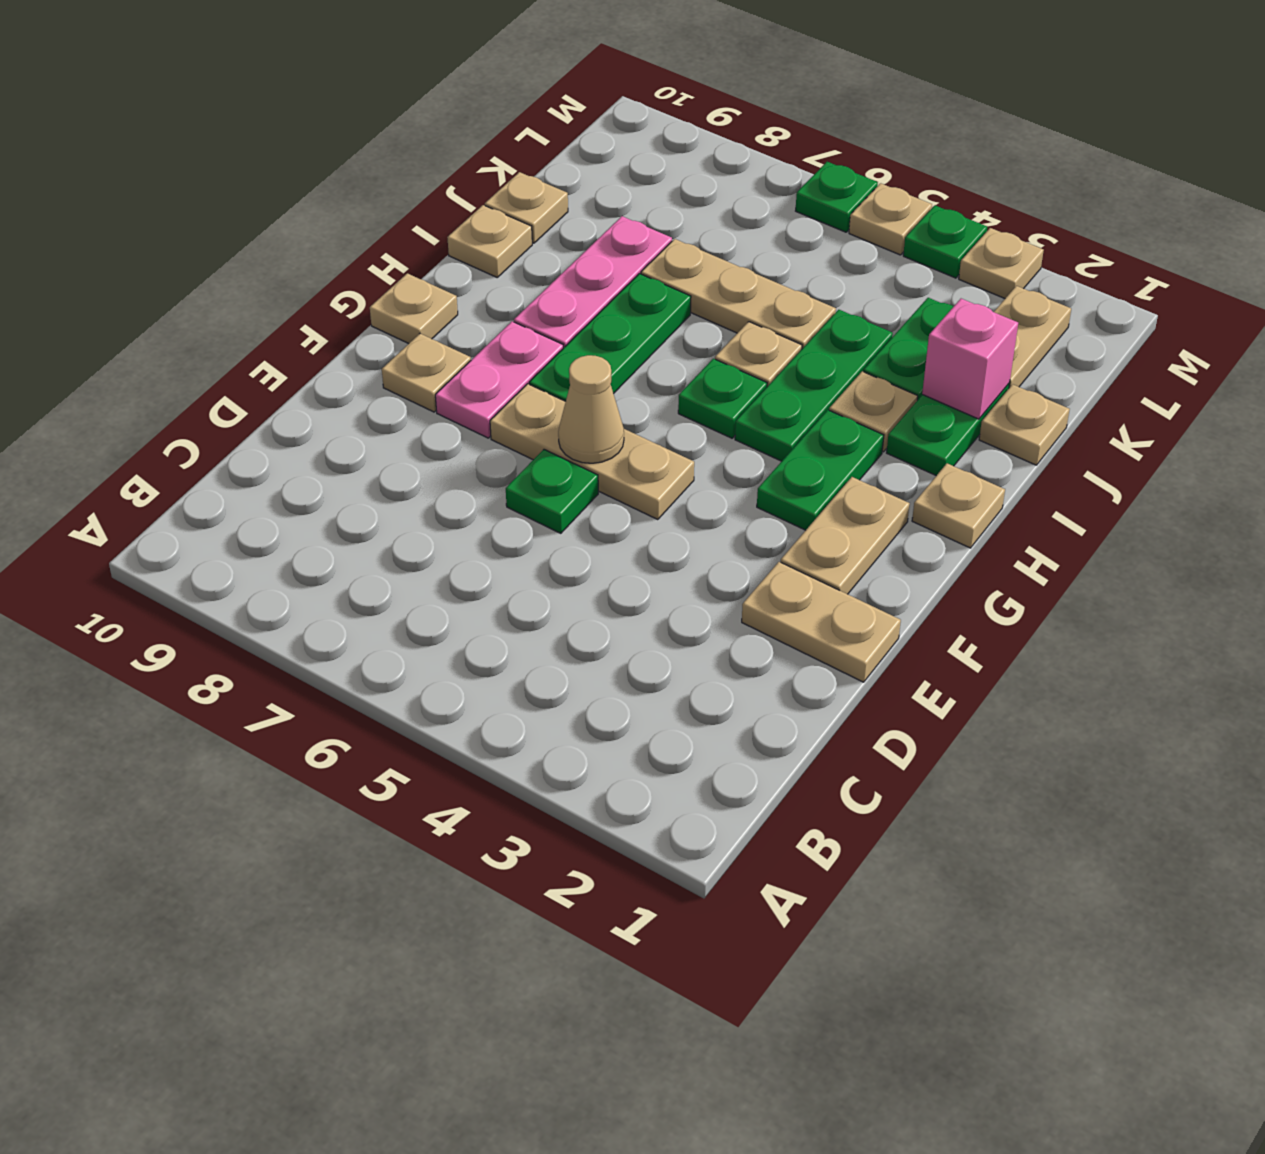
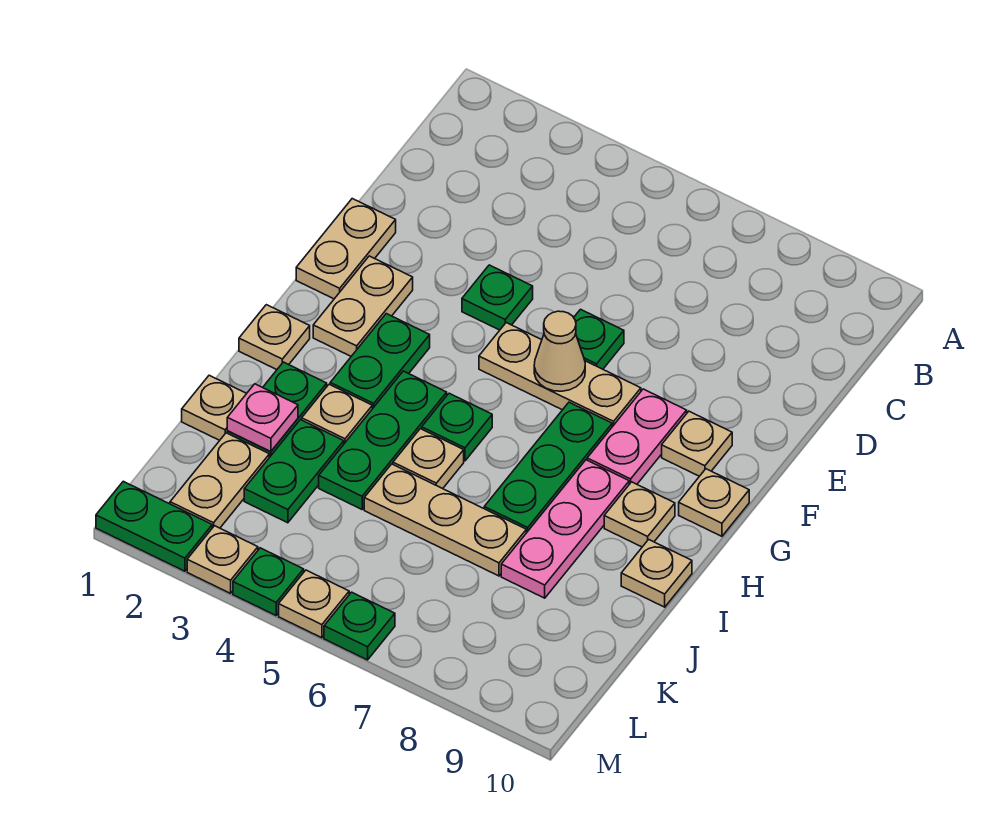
tan plate E1:E2 level 1 -> tan plate E1:F1 level 1
none -> green plate E4 level 1
pink brick J2 level 2 -> pink plate J2 level 2
tan plate J10 level 1 -> tan plate H9 level 1
none -> green plate M1:M2 level 1

